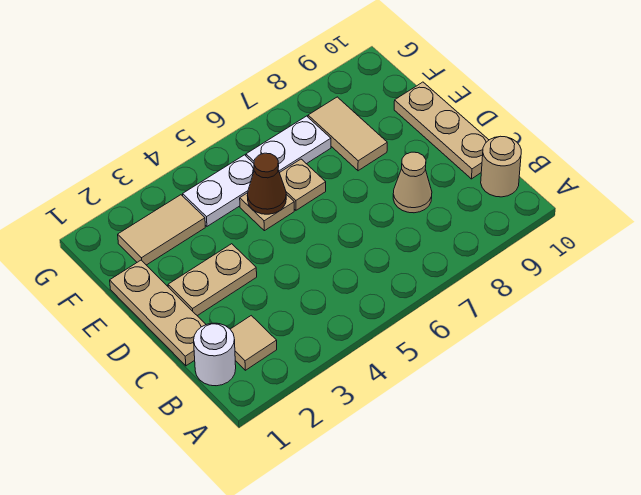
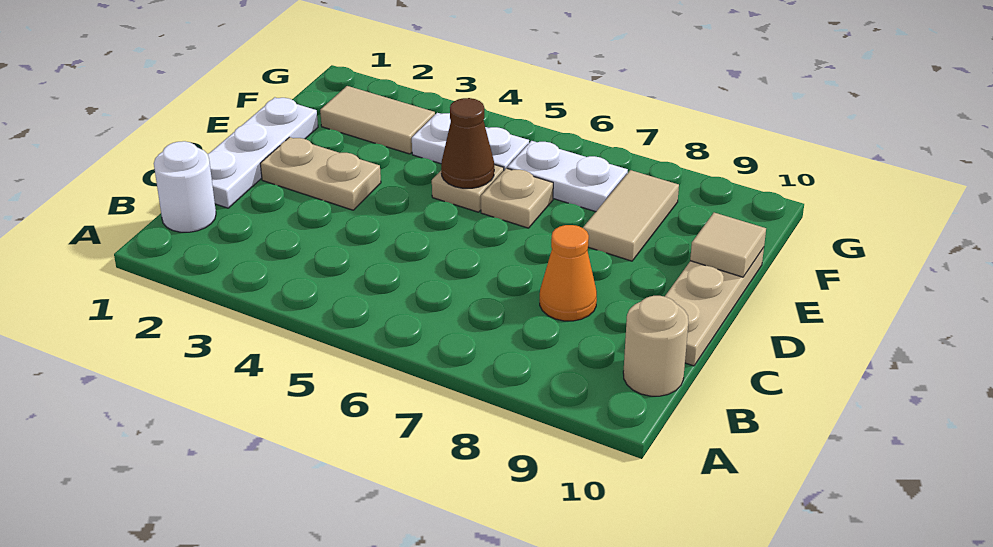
tan tile B2 level 1 -> tan tile E10 level 2
tan plate C1:E1 level 1 -> white plate C1:E1 level 1
tan cone C8 level 1 -> orange cone C8 level 1

